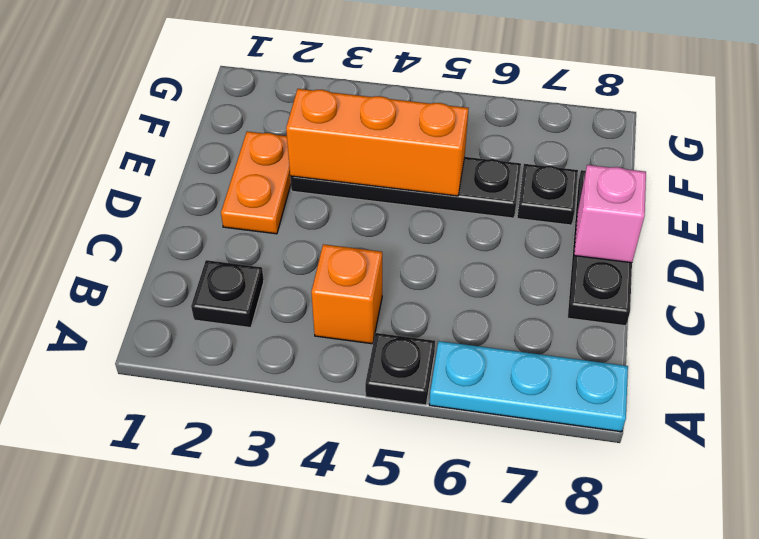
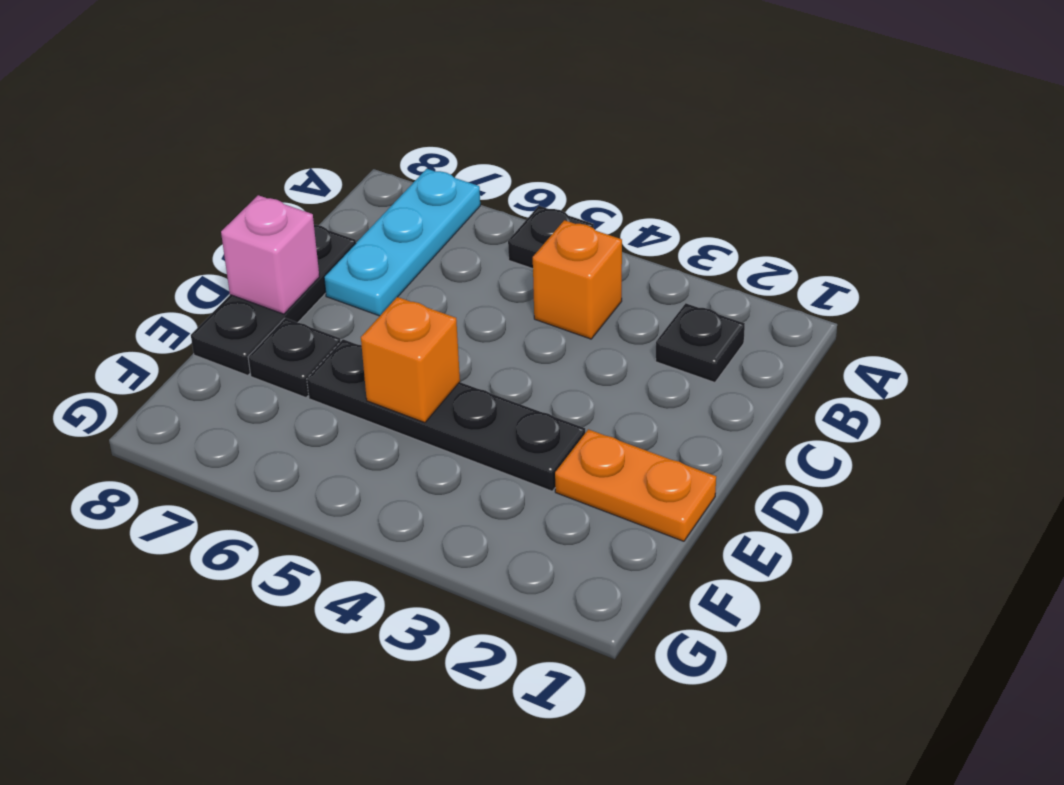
cyan plate A6:A8 level 1 -> cyan plate A7:C7 level 1
orange plate D2:E2 level 1 -> orange plate E1:E2 level 1
orange brick E3:E5 level 2 -> orange brick E5 level 2

